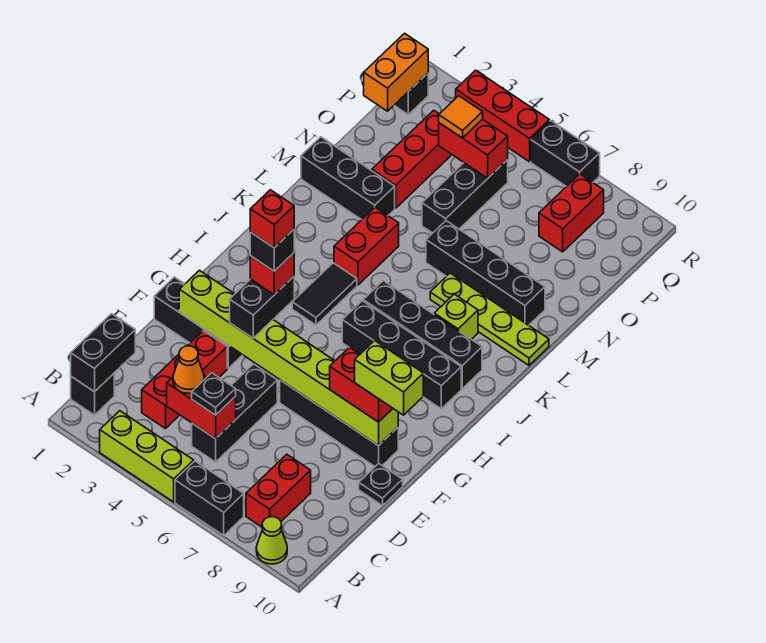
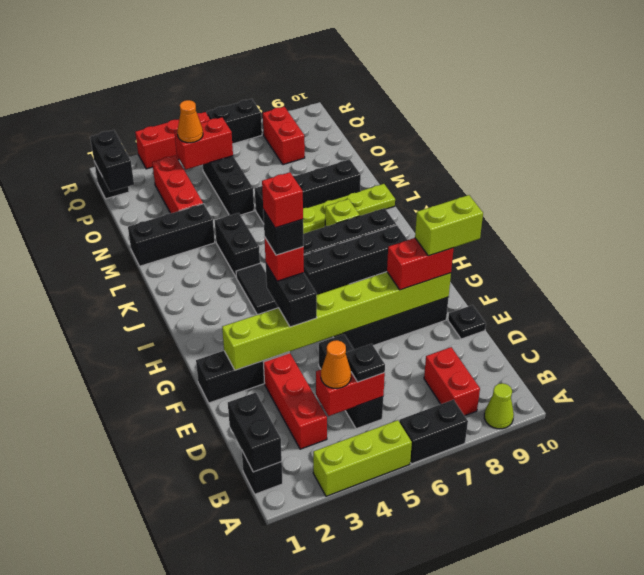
red brick K4:L4 level 1 -> black brick K4:L4 level 1
orange brick P1:Q1 level 2 -> black brick P1:Q1 level 2
orange tile P4 level 3 -> orange cone P4 level 3

